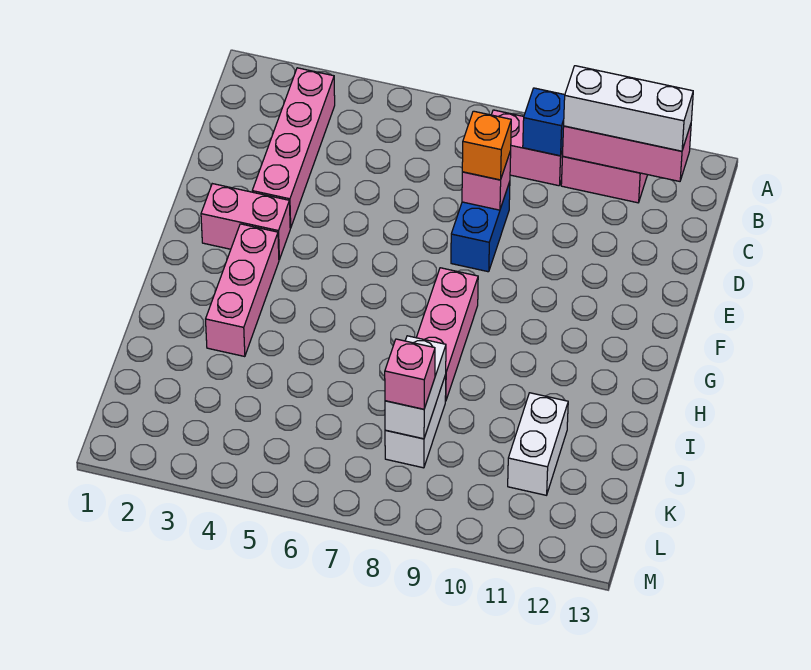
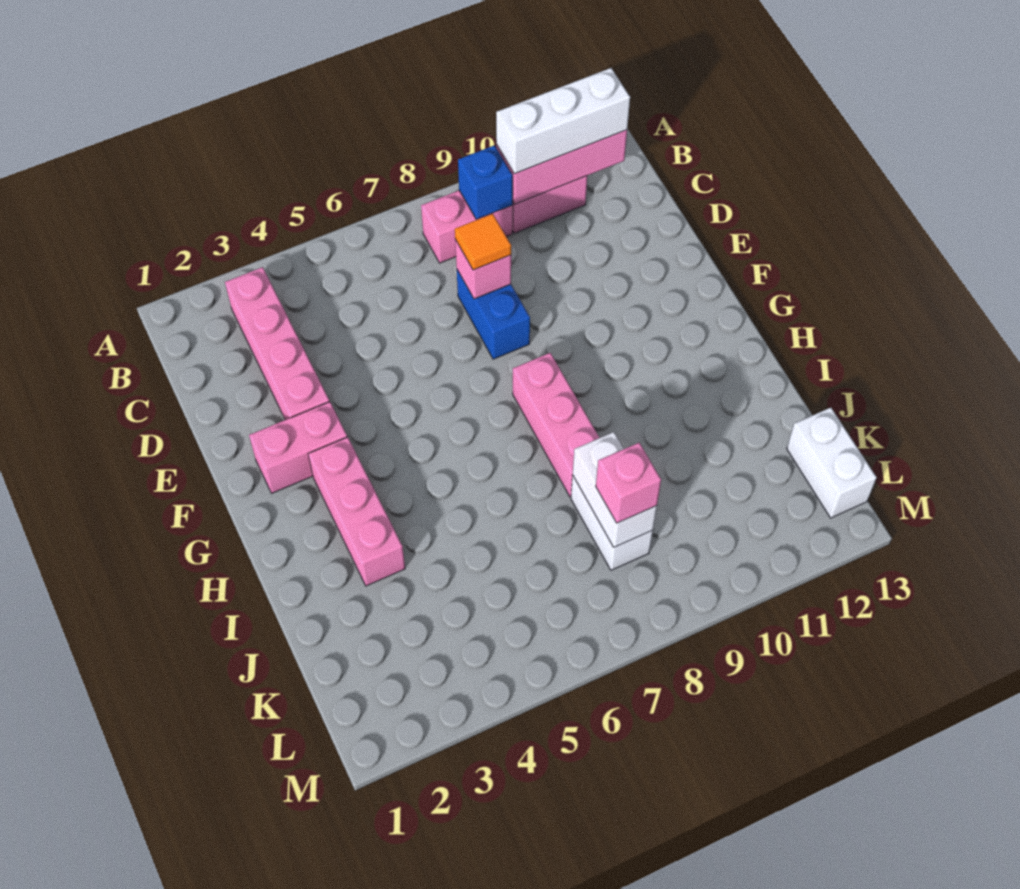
orange brick D8 level 3 -> orange tile D8 level 3
white brick J11:K11 level 1 -> white brick K13:L13 level 1

